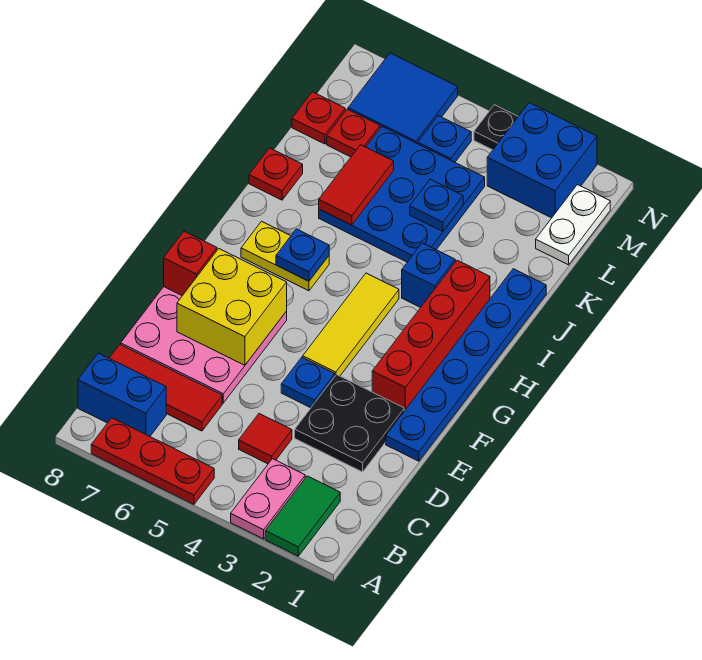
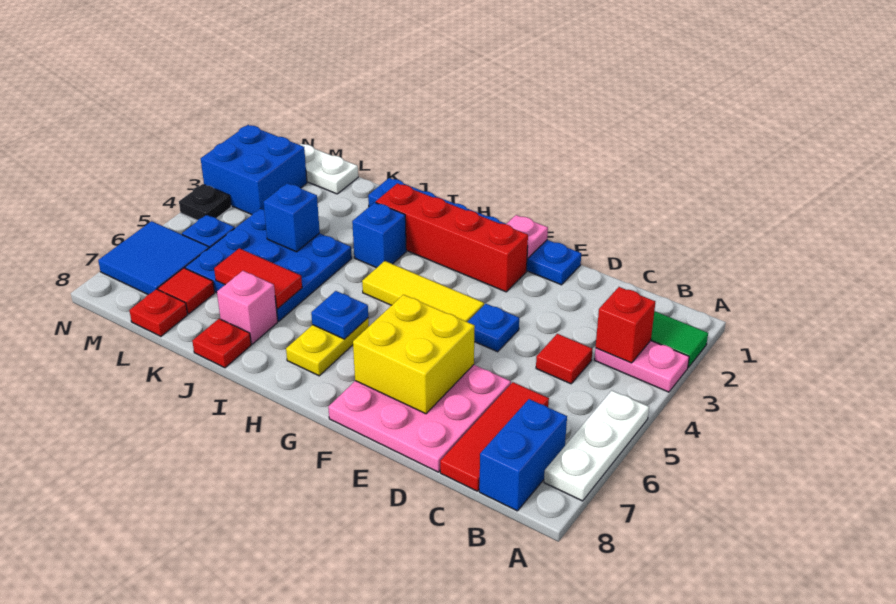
red plate A5:A7 level 1 -> white plate A5:A7 level 1
black plate D2:E3 level 1 -> none
none -> pink plate F1 level 2
red brick F8 level 2 -> red brick B3 level 2
none -> pink brick J7 level 1
blue plate K4 level 2 -> blue brick K4 level 2
red plate L7 level 1 -> red tile L7 level 1

